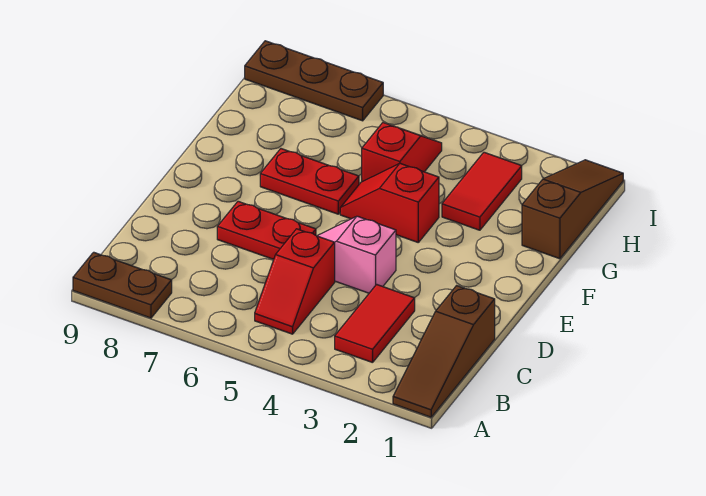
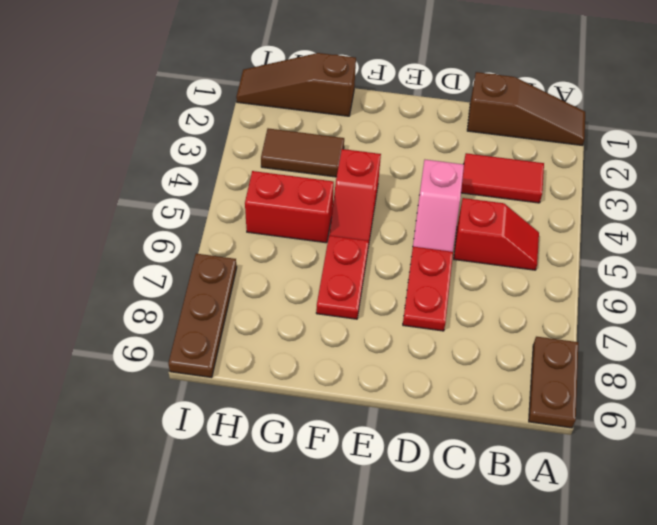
red tile G3:H3 level 1 -> brown tile G3:H3 level 1
red slope G5:H5 level 1 top G -> red brick G5:H5 level 1

